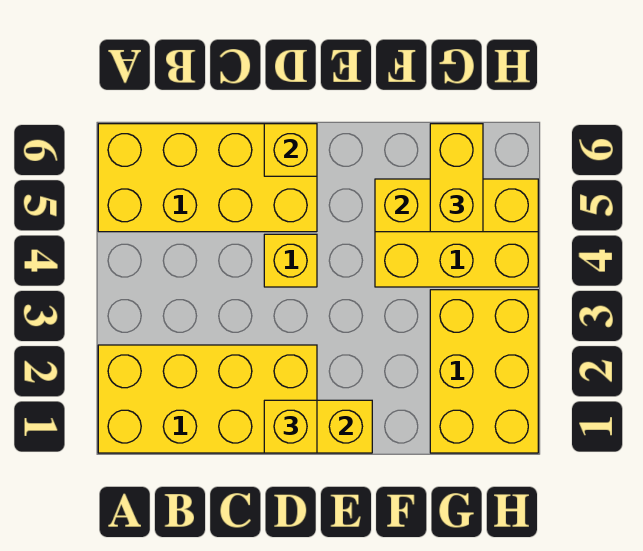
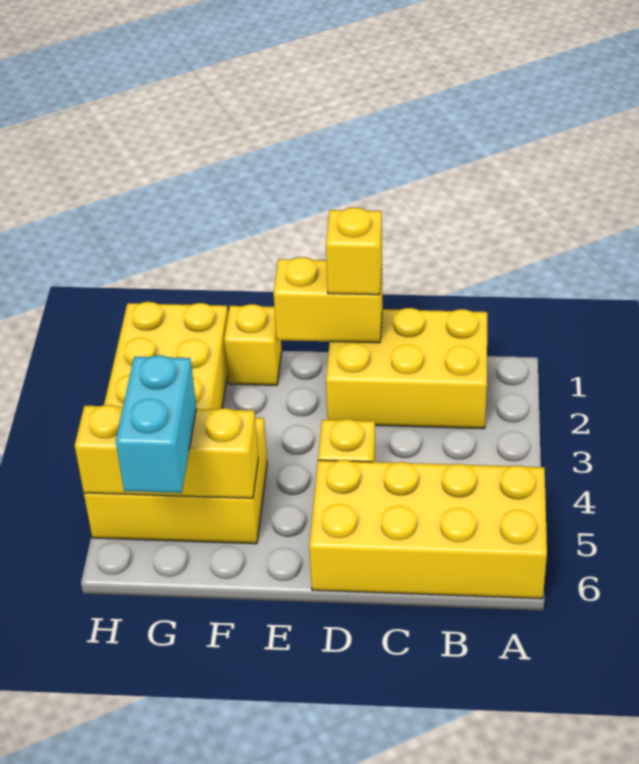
yellow brick A1:D2 level 1 -> yellow brick B1:D2 level 1
yellow brick D6 level 2 -> yellow brick F1 level 1
yellow brick G5:G6 level 3 -> cyan brick G5:G6 level 3

